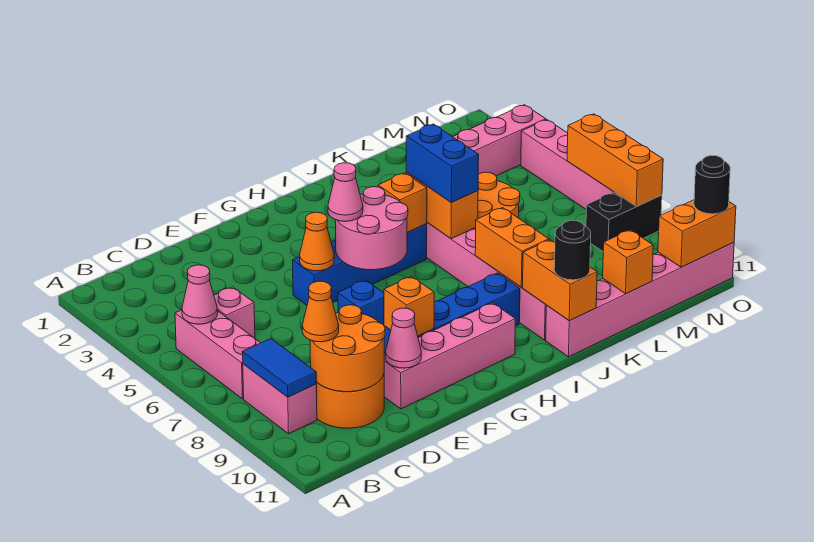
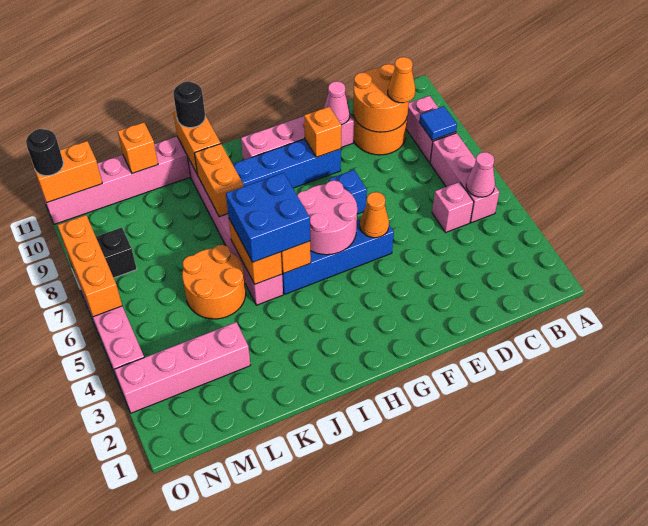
blue tile B8:B9 level 2 -> blue tile B8 level 2
pink cone G5 level 3 -> none
blue brick J5:J6 level 3 -> blue brick I5:J6 level 3

